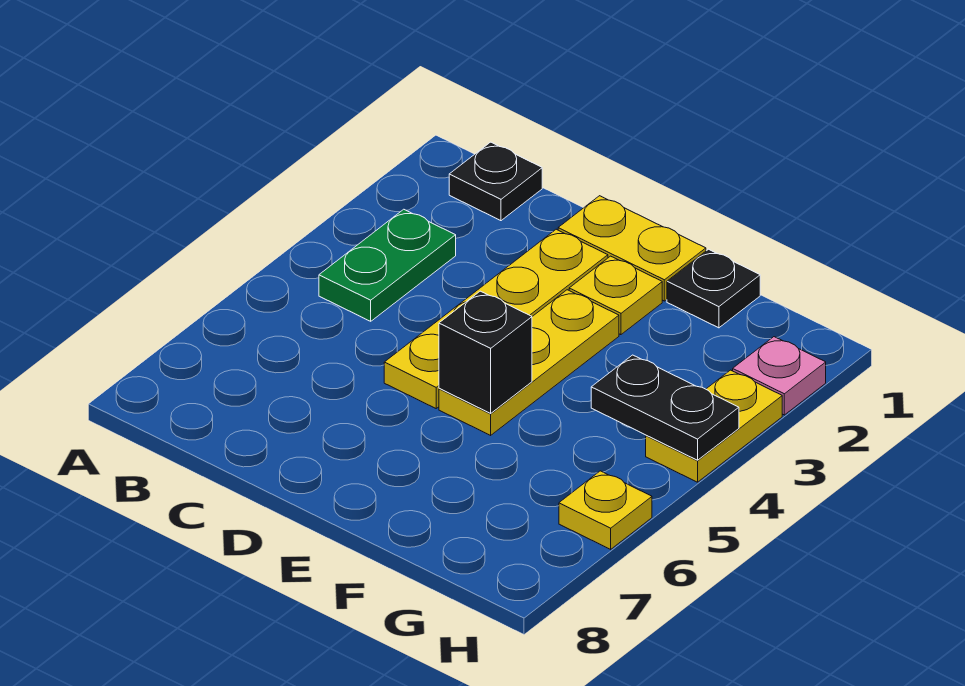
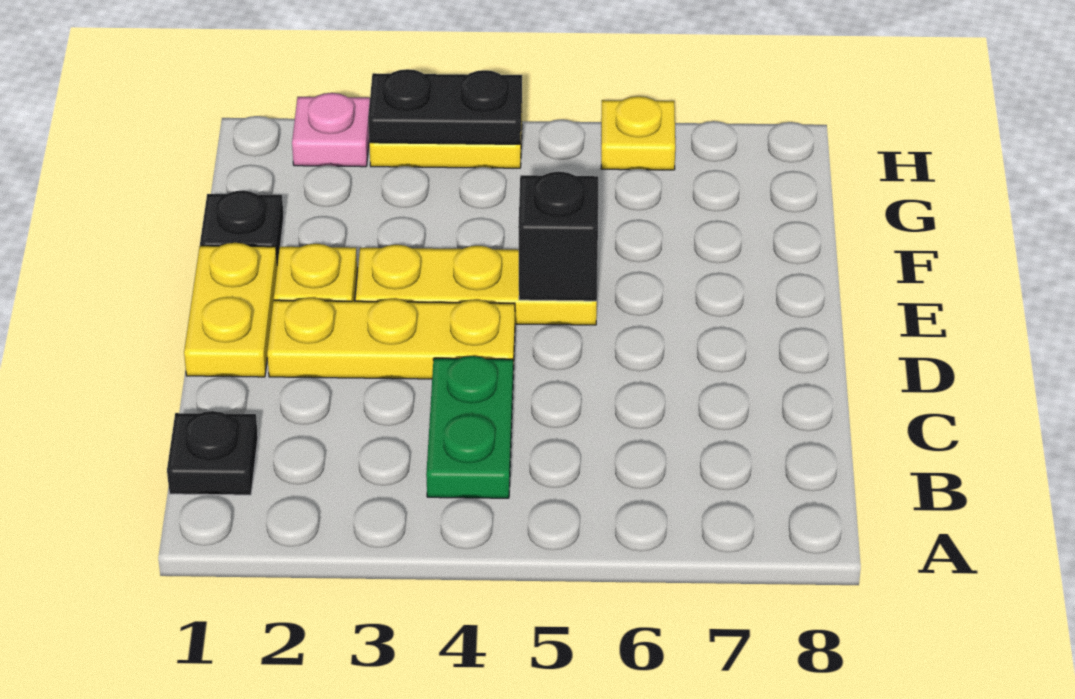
green plate B3:B4 level 1 -> green plate B4:C4 level 1
yellow plate D2:D5 level 1 -> yellow plate D2:D4 level 1
black plate G4:H4 level 2 -> black plate H3:H4 level 2

